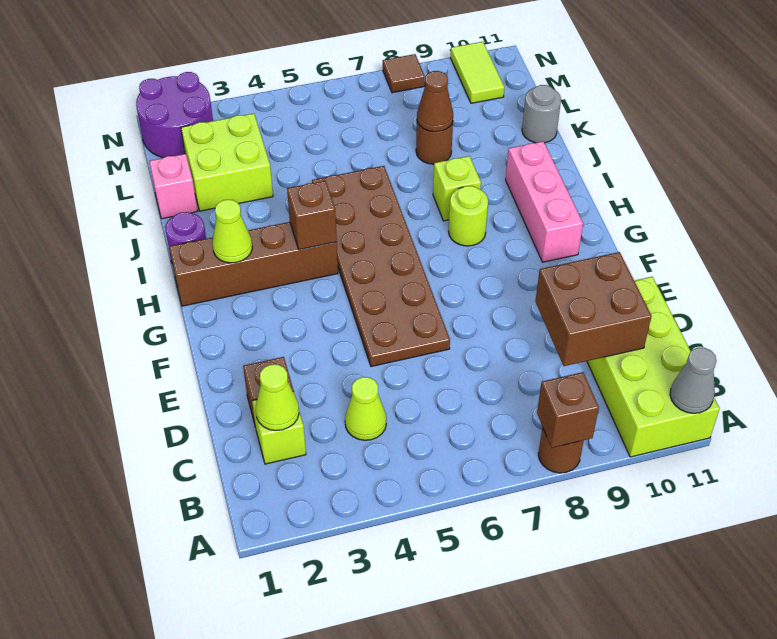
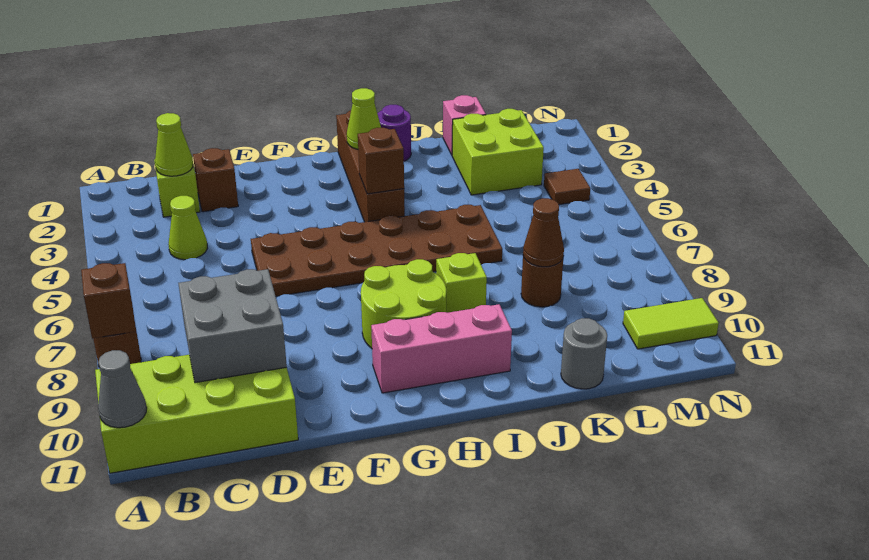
brown brick C9:D10 level 2 -> grey brick C9:D10 level 2
lime round brick H8 level 1 -> lime round brick G8:H9 level 1
purple round brick M1:N2 level 1 -> none
brown tile N8 level 1 -> brown tile M4 level 1

